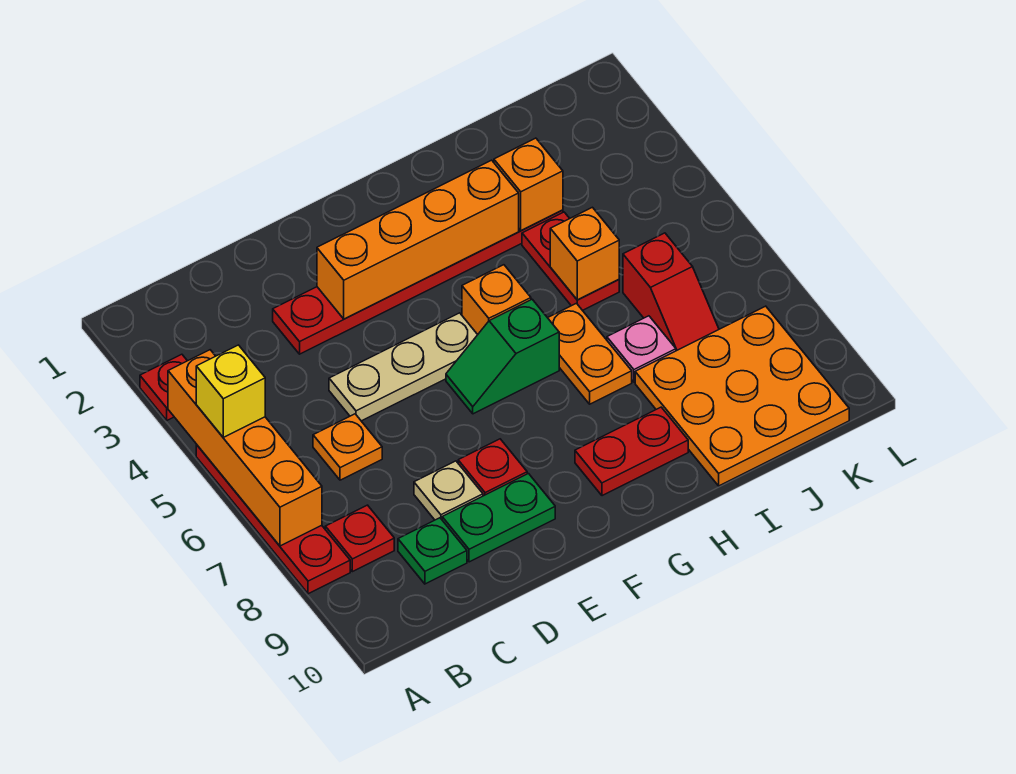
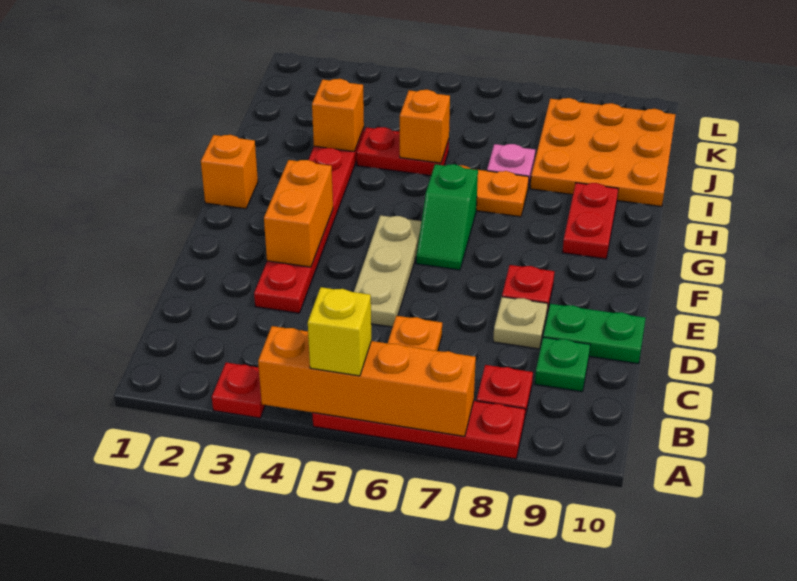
green plate D9:E9 level 1 -> green plate D9:D10 level 1
orange brick E3:H3 level 2 -> orange brick E3:F3 level 2
orange brick G5 level 1 -> orange brick G1 level 1
red slope J6:J7 level 1 top 6 -> none

